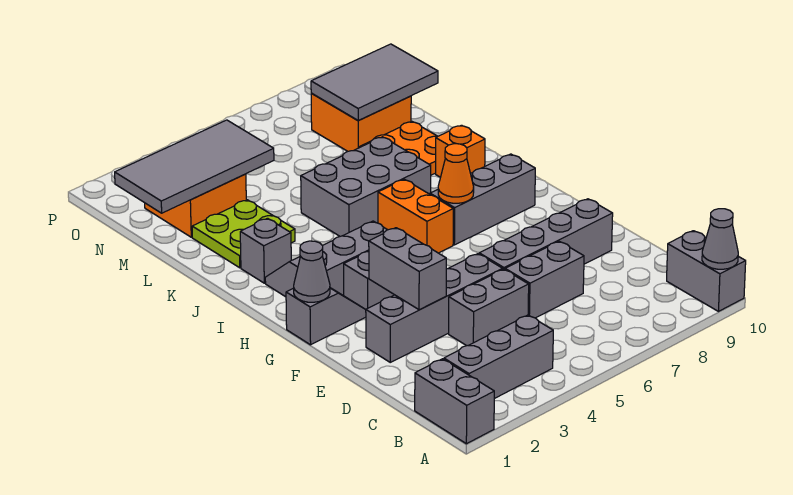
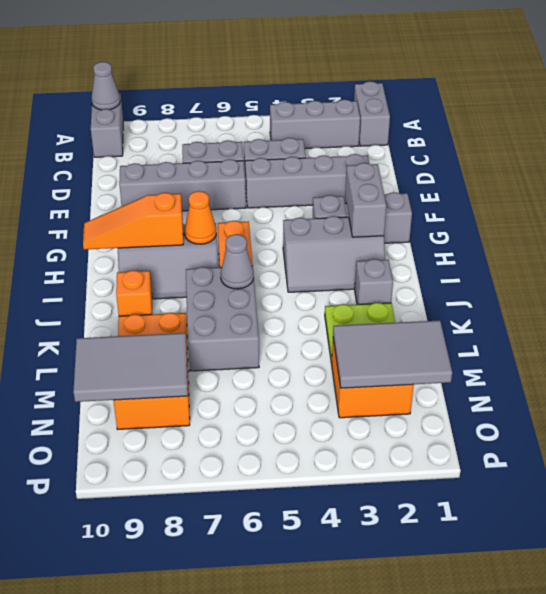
grey brick E3:F3 level 2 -> grey brick G2:H2 level 2
grey cone G1 level 2 -> grey cone J6 level 2
none -> orange slope H8:H10 level 2 top 8
grey brick J5:K7 level 1 -> grey brick J6:L7 level 1
grey tile M1:N4 level 2 -> grey tile M1:N3 level 2

